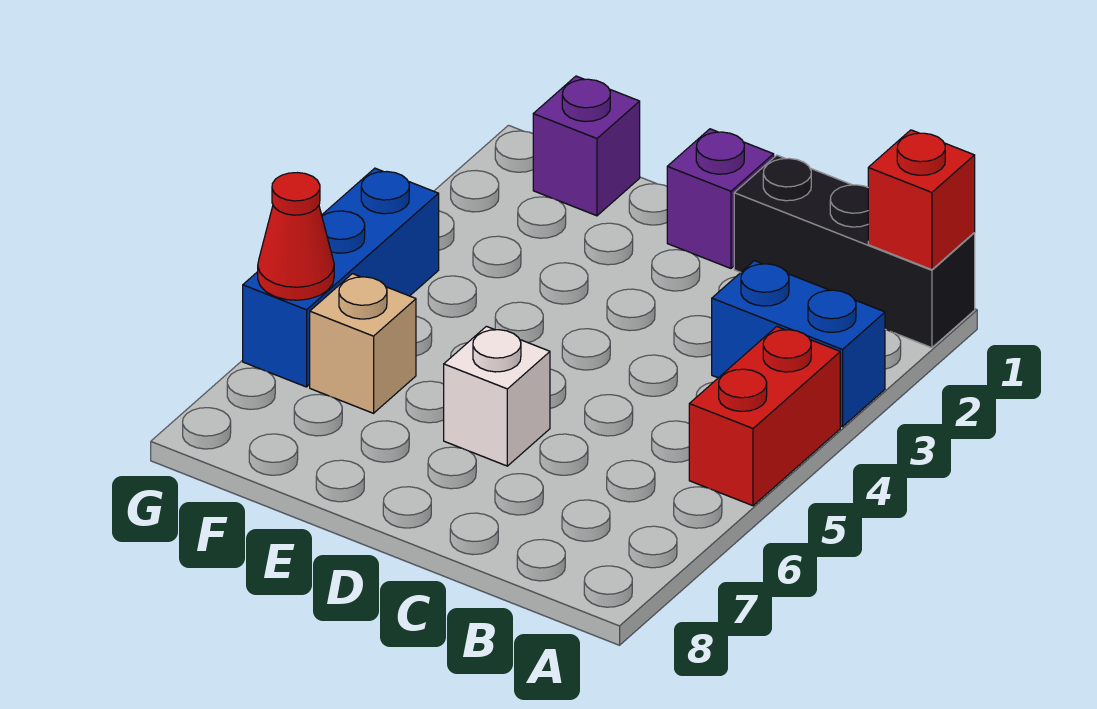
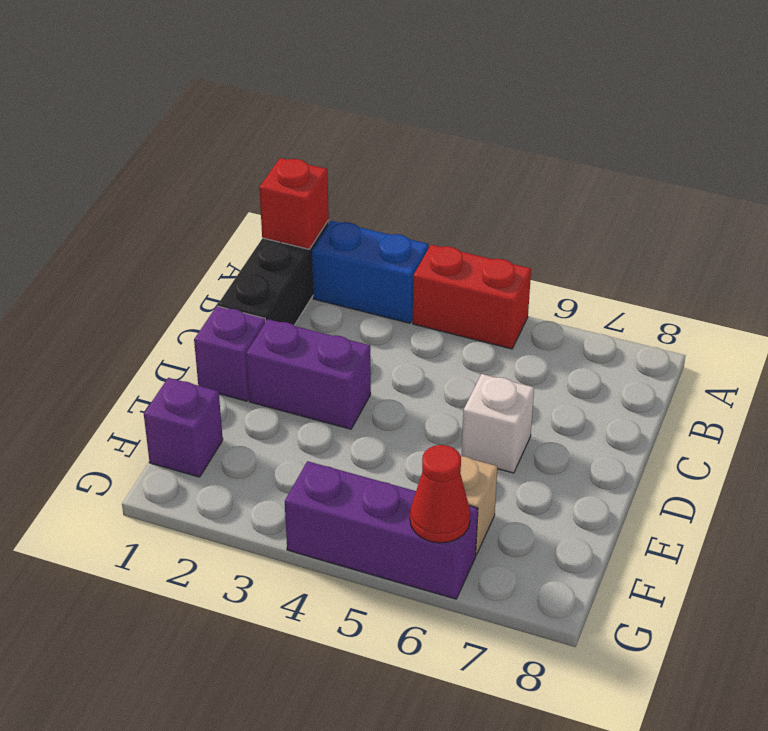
blue brick A3:B3 level 1 -> blue brick A2:A3 level 1
none -> purple brick D2:D3 level 1
blue brick G4:G6 level 1 -> purple brick G4:G6 level 1

